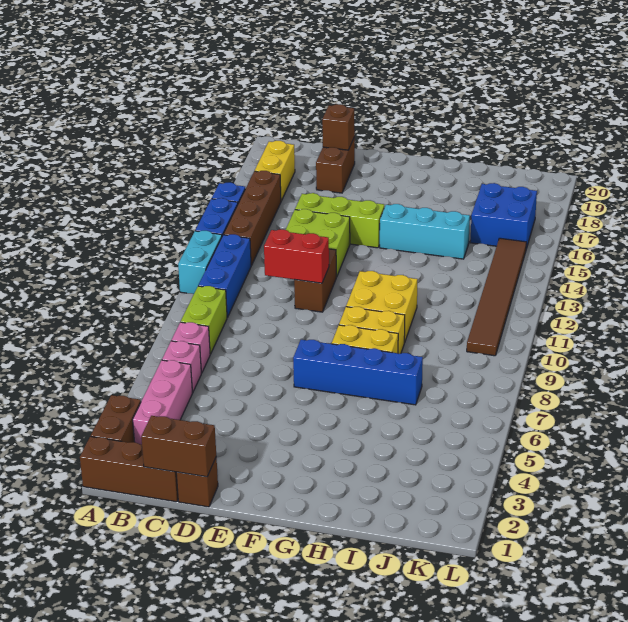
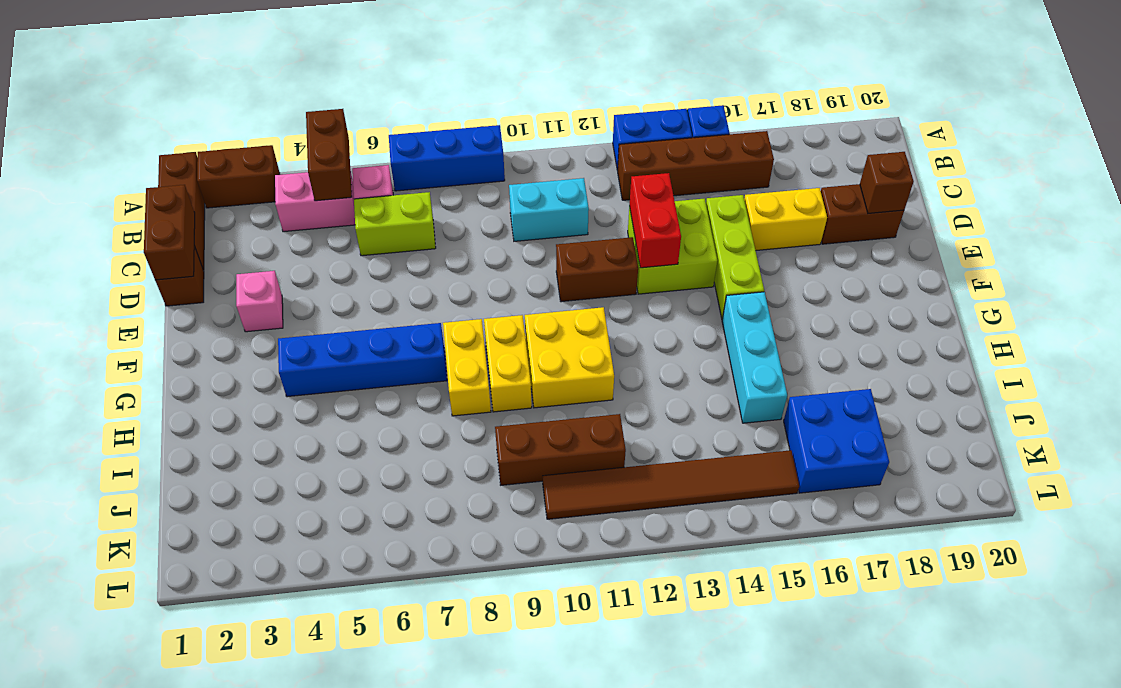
none -> brown brick A5:B5 level 2
cyan brick A11:A12 level 1 -> cyan brick C10:C11 level 1
pink brick B3:B5 level 1 -> pink brick B4:B5 level 1
pink brick B7 level 1 -> pink brick E3 level 1
lime brick B8:B9 level 1 -> lime brick C6:C7 level 1
blue brick B10:B12 level 1 -> blue brick A7:A9 level 1
yellow brick B17:B18 level 1 -> yellow brick D16:D17 level 1
red brick D11:E11 level 2 -> red brick D13:E13 level 2
blue brick F7:I7 level 1 -> blue brick G4:G7 level 1
none -> brown brick J9:J11 level 1

